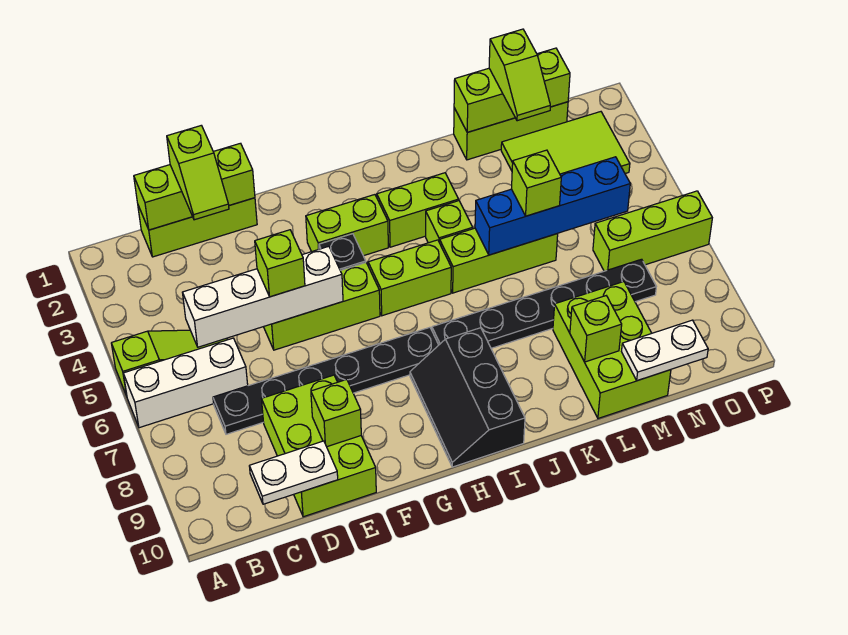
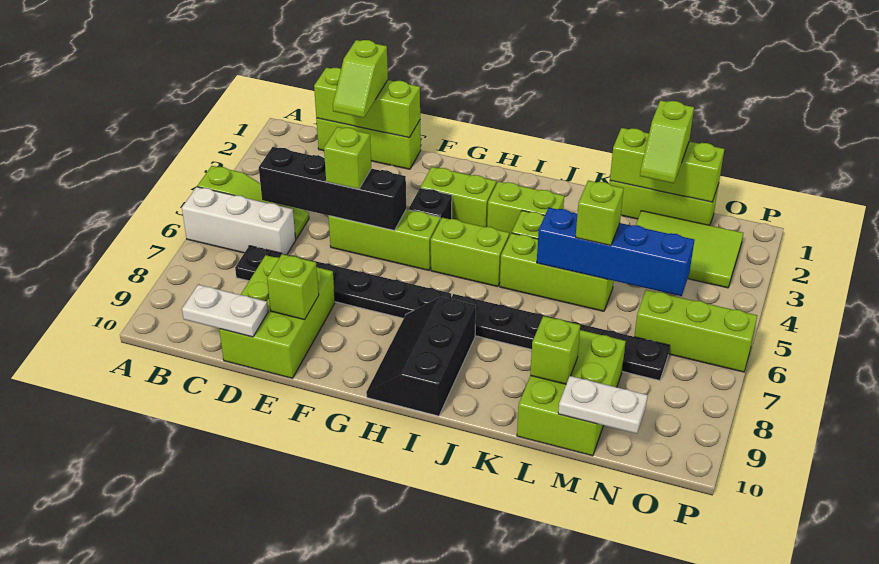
white brick C5:F5 level 2 -> black brick C5:F5 level 2

